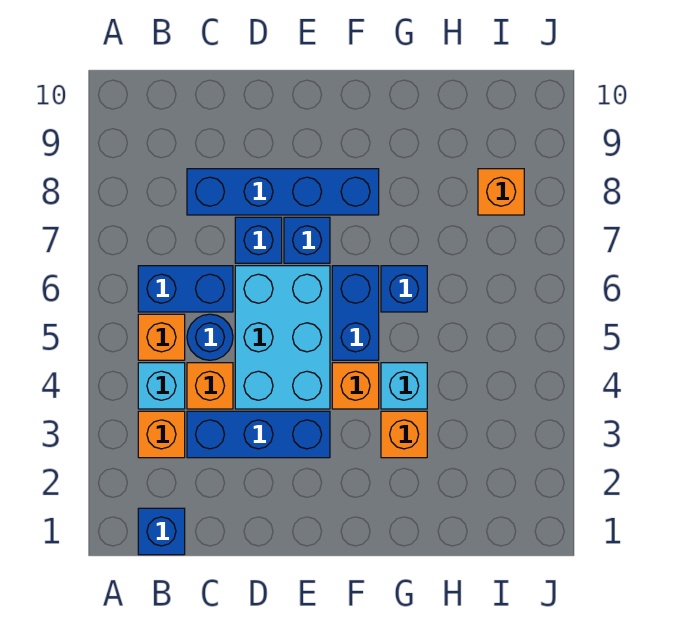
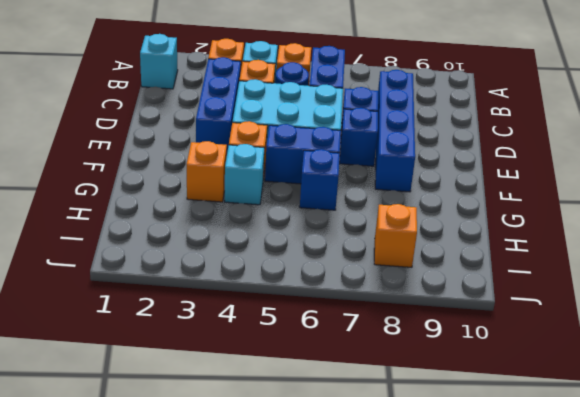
blue brick B1 level 1 -> cyan brick B1 level 1

